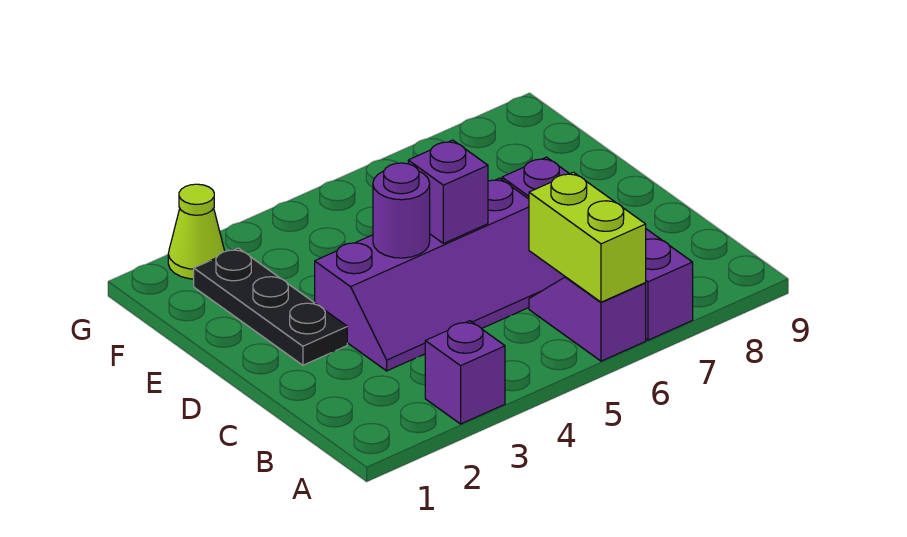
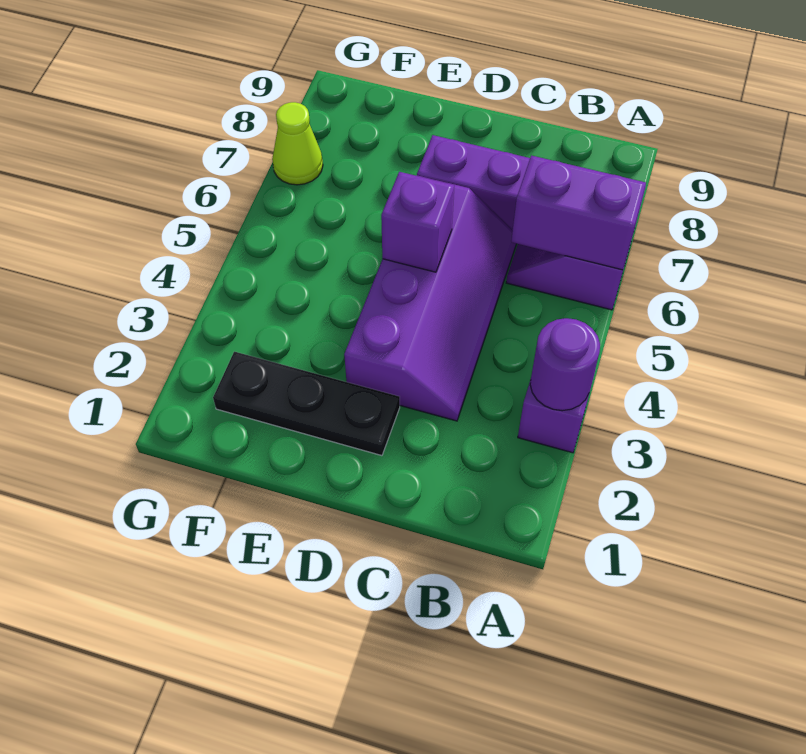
lime brick A6:B6 level 2 -> purple brick A6:B6 level 2
purple round brick D4 level 2 -> purple round brick A3 level 2
lime cone G2 level 1 -> lime cone G7 level 1

